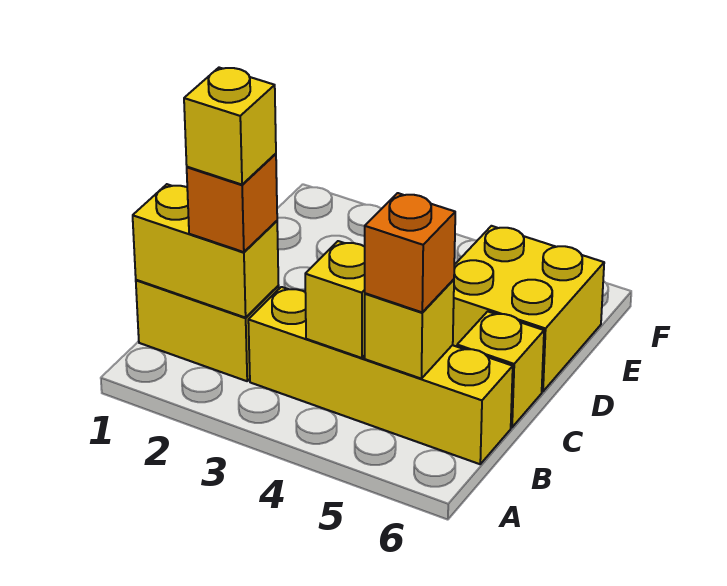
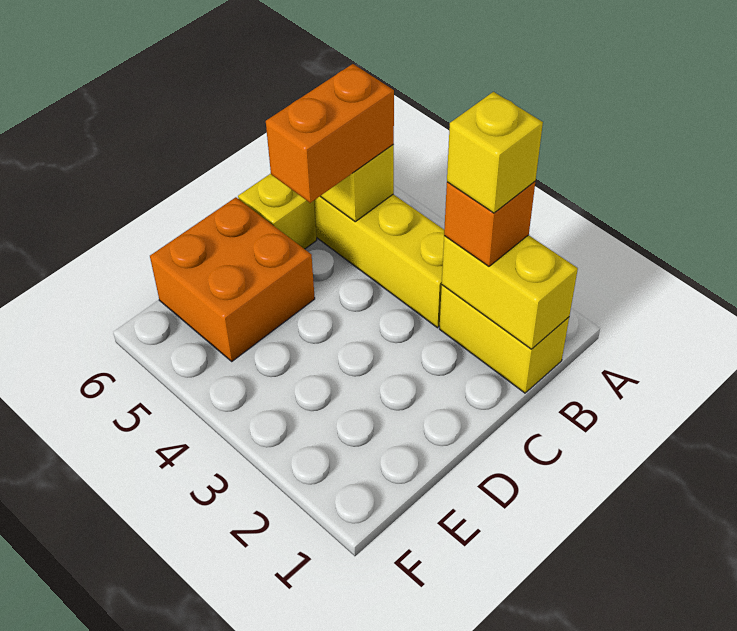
yellow brick B4 level 2 -> none
orange brick B5 level 3 -> orange brick B5:C5 level 3
yellow brick D5:E6 level 1 -> orange brick D5:E6 level 1

